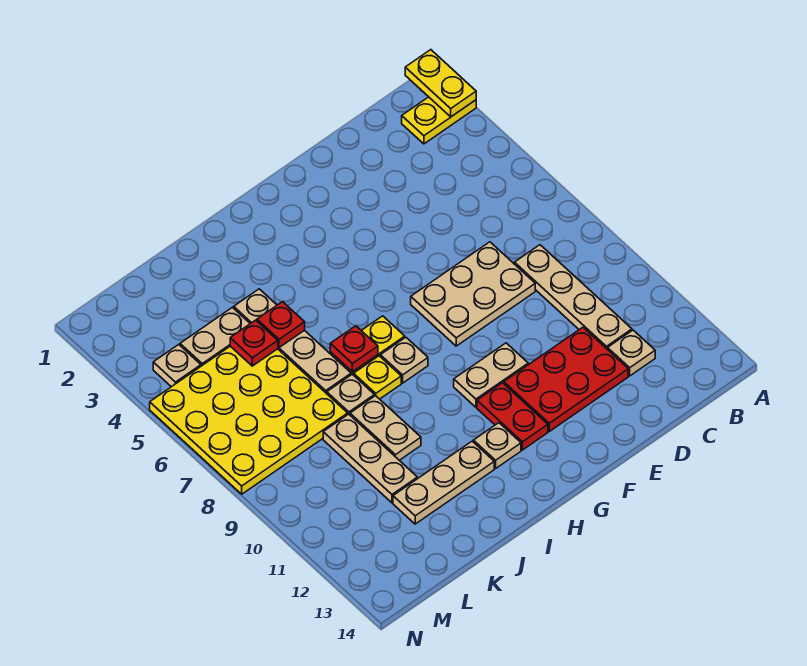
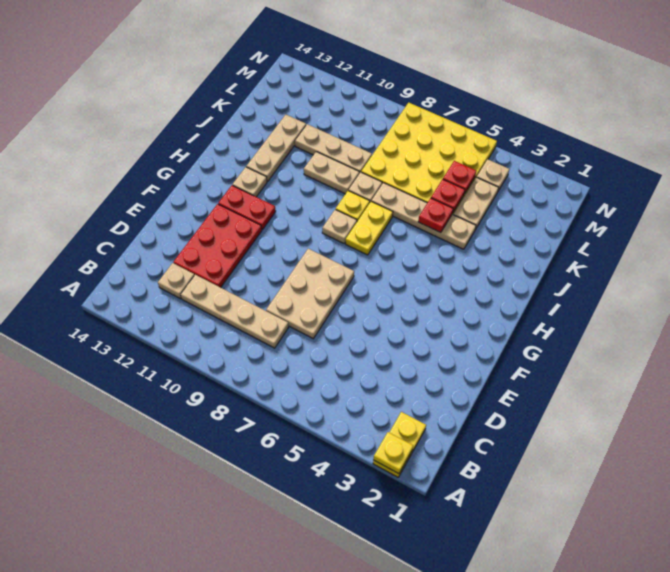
yellow plate A1:A2 level 2 -> yellow plate A2 level 2
tan plate F10:G10 level 1 -> none
red plate I7 level 2 -> red plate L5 level 2

